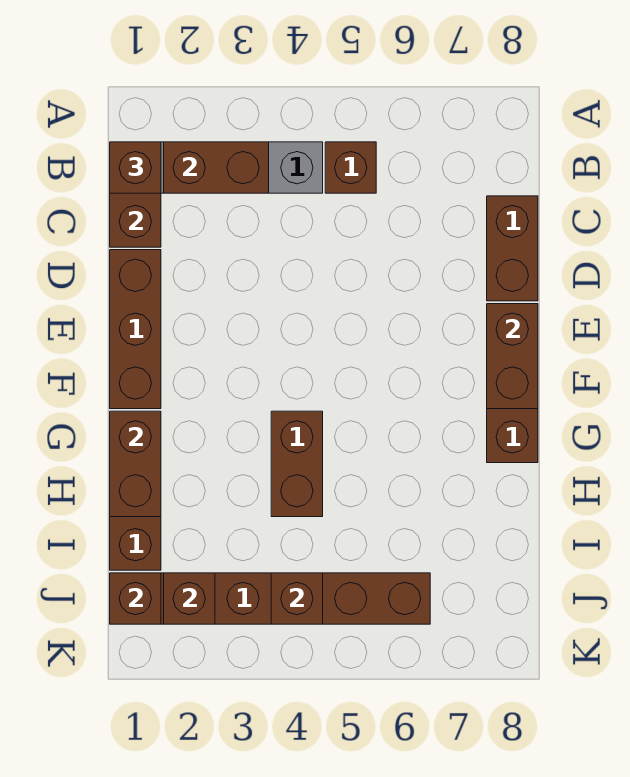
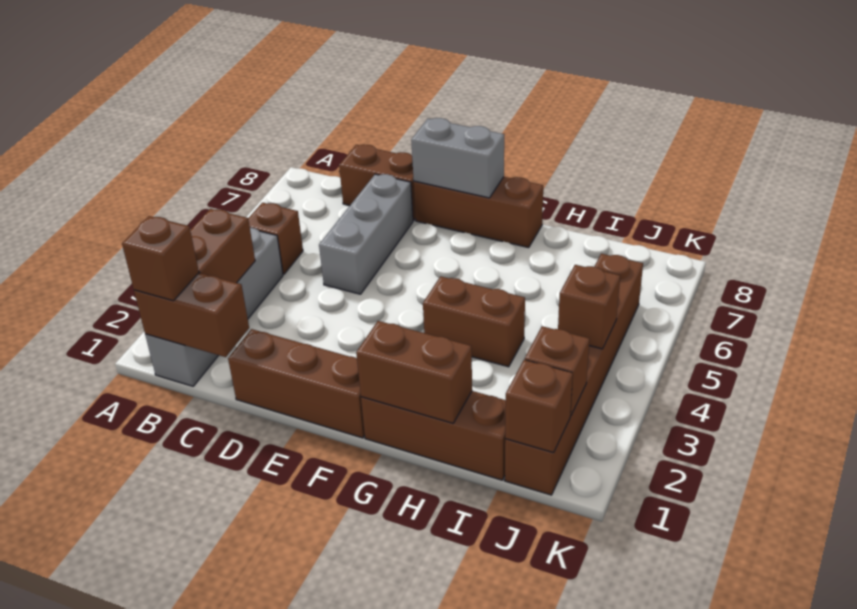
none -> grey brick D5:D7 level 1
brown brick E8:F8 level 2 -> grey brick E8:F8 level 2

